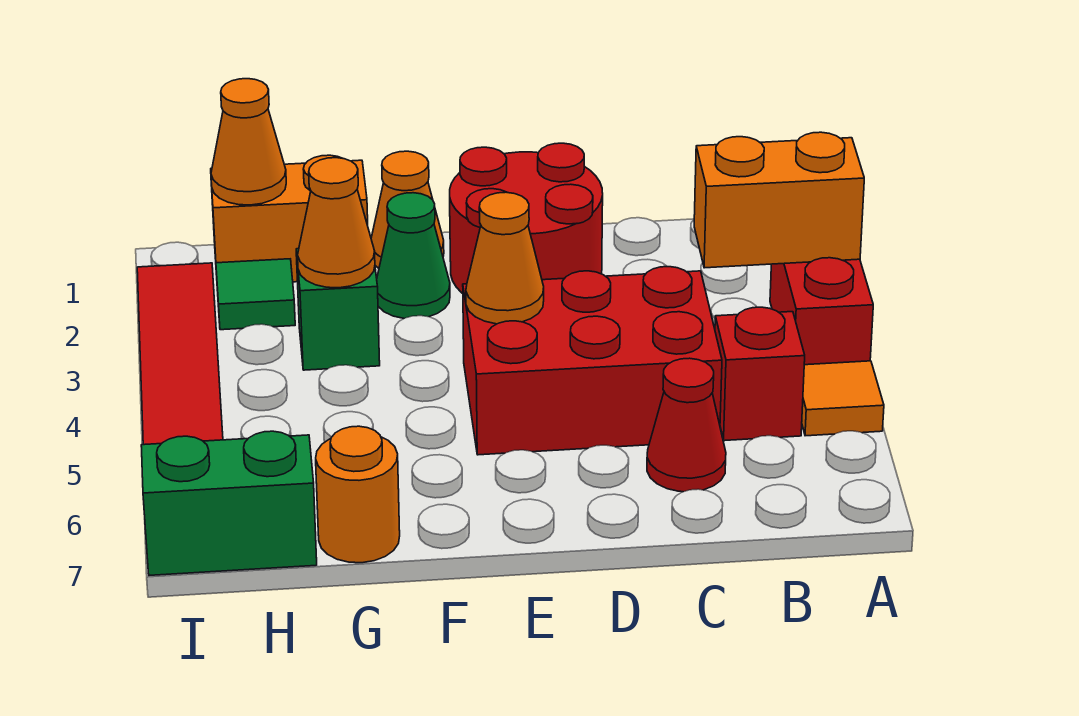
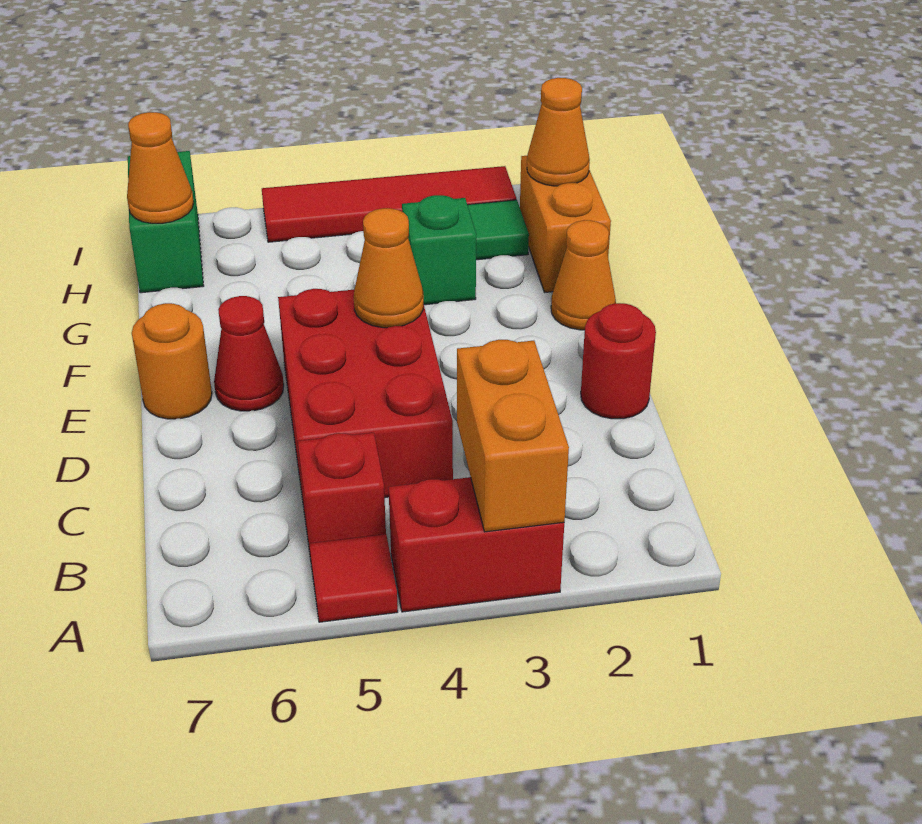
orange tile A5 level 1 -> red tile A5 level 1
red cone C6 level 1 -> red cone E6 level 1
red round brick D1:E2 level 1 -> red round brick D1 level 1
green cone F2 level 1 -> none
orange cone G3 level 2 -> orange cone H7 level 2
orange round brick G7 level 1 -> orange round brick E7 level 1

